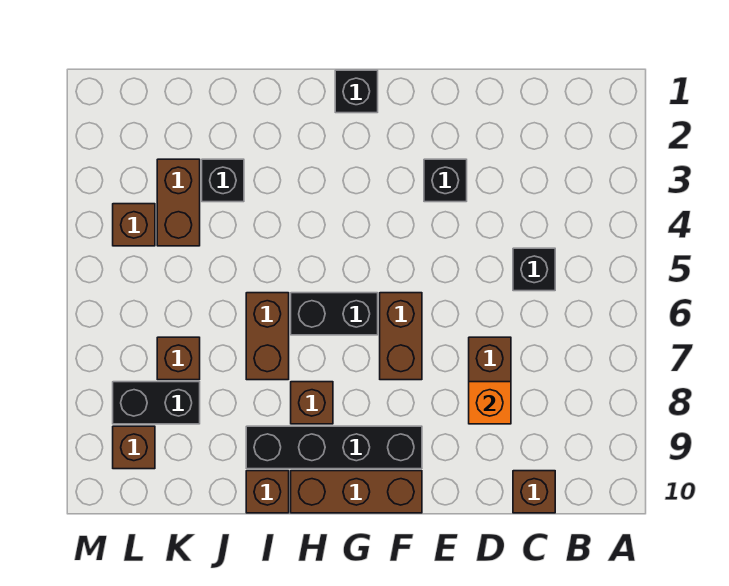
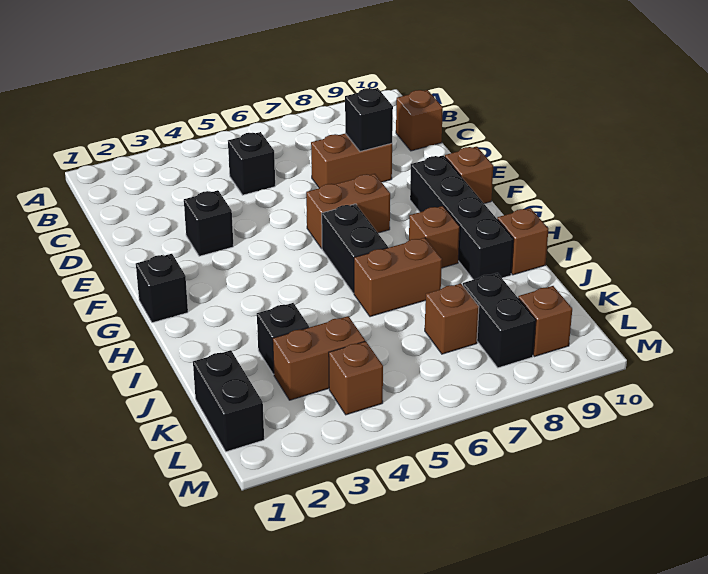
orange brick D8 level 2 -> black brick D8 level 2
brown brick F10:H10 level 1 -> brown brick F10 level 1
none -> black brick K1:L1 level 1

